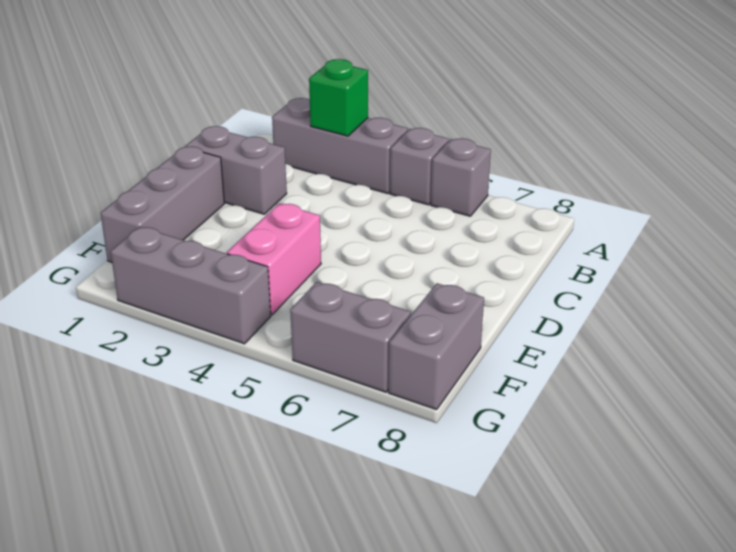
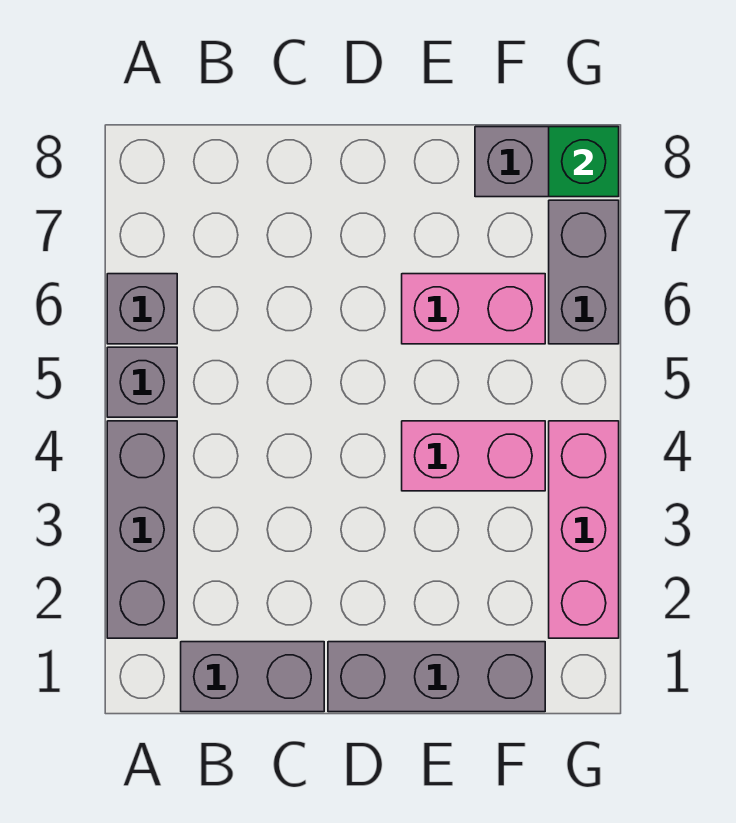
green brick A3 level 2 -> green brick G8 level 2
grey brick C1:C2 level 1 -> grey brick B1:C1 level 1
none -> pink brick E6:F6 level 1
grey brick G2:G4 level 1 -> pink brick G2:G4 level 1

